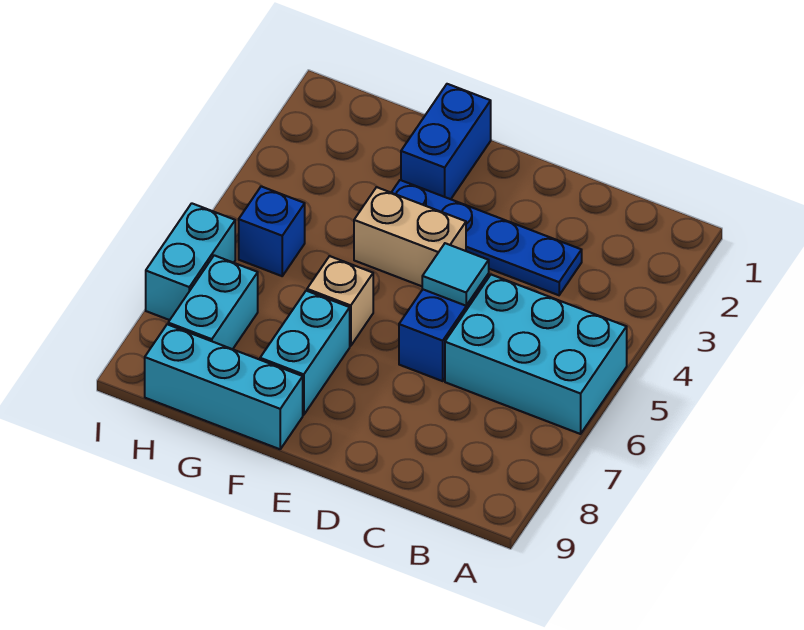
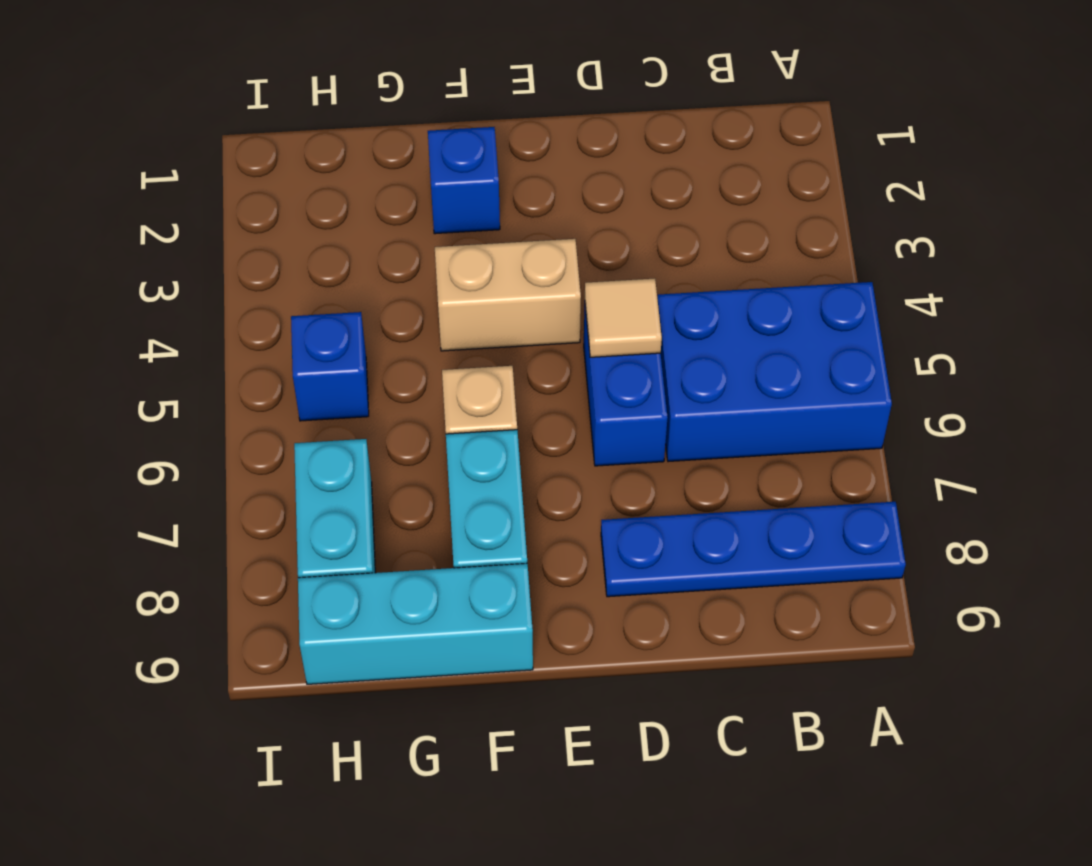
cyan brick A5:C6 level 1 -> blue brick A5:C6 level 1
blue plate C3:F3 level 1 -> blue plate A8:D8 level 1
cyan tile D5 level 2 -> tan tile D5 level 2
blue brick F1:F2 level 1 -> blue brick F2 level 1
cyan brick I6:I7 level 1 -> none

